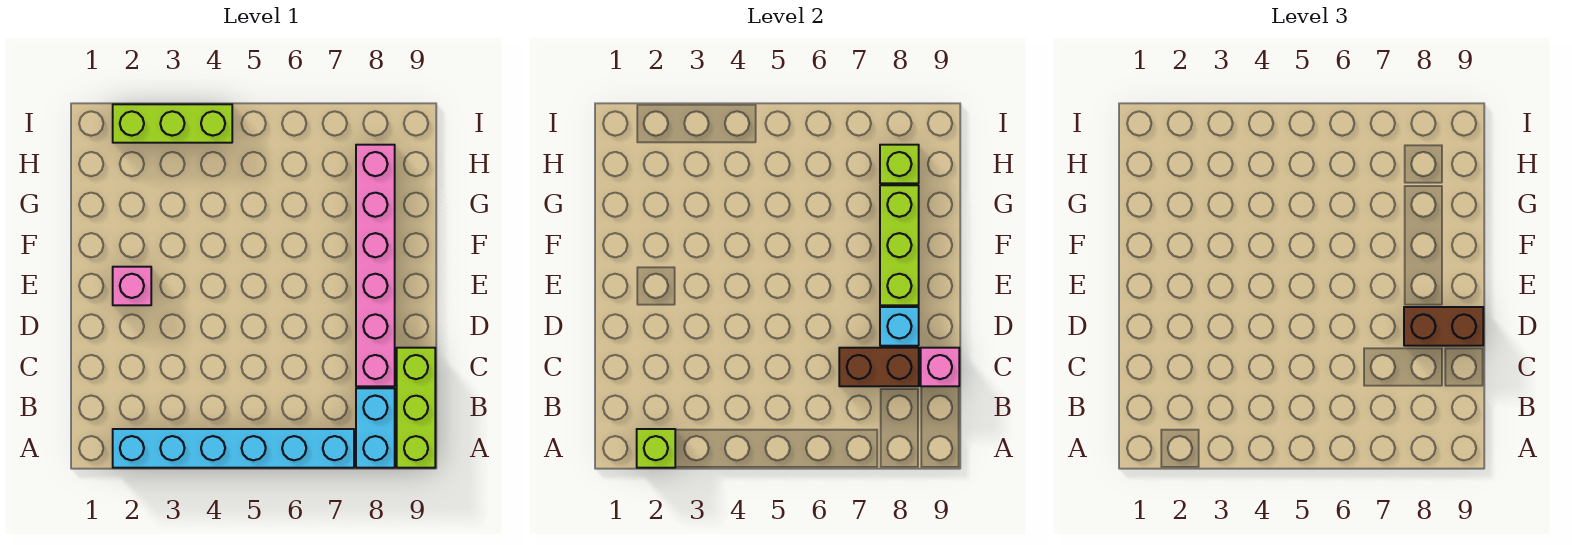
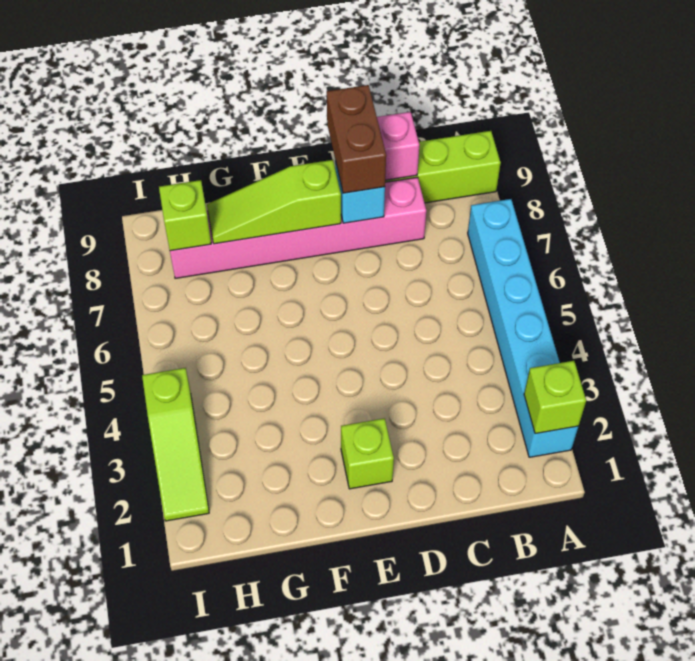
cyan brick A8:B8 level 1 -> none
brown brick C7:C8 level 2 -> none
pink brick E2 level 1 -> lime brick E2 level 1
lime brick E8:G8 level 2 -> lime slope E8:G8 level 2 top E
lime brick I2:I4 level 1 -> lime slope I2:I4 level 1 top 4

